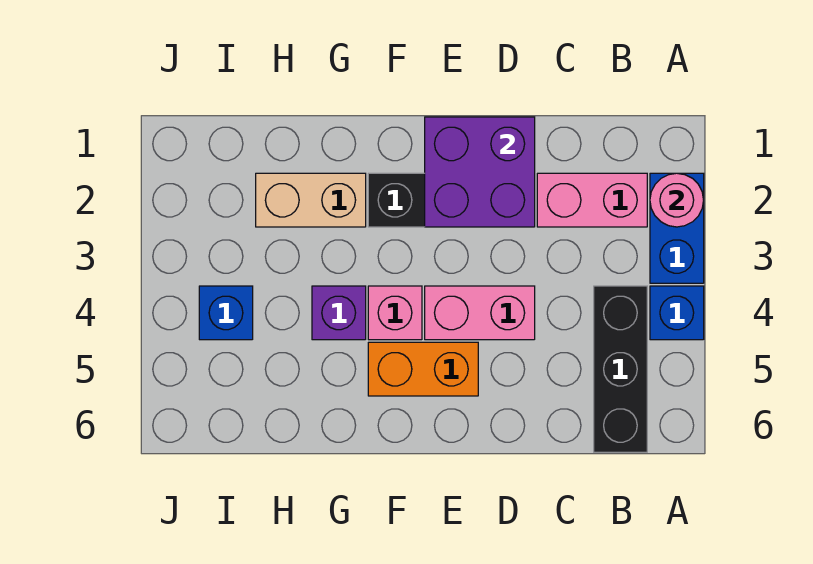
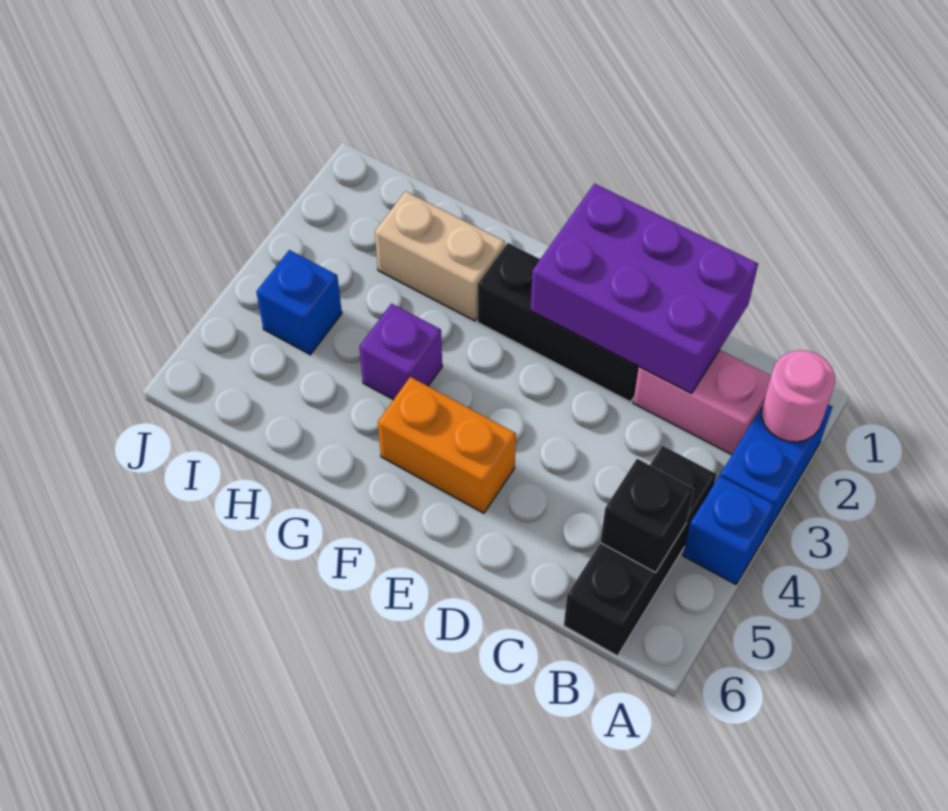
none -> black brick B5 level 2
purple brick D1:E2 level 2 -> purple brick C1:E2 level 2
pink brick D4:E4 level 1 -> none
pink brick F4 level 1 -> none

